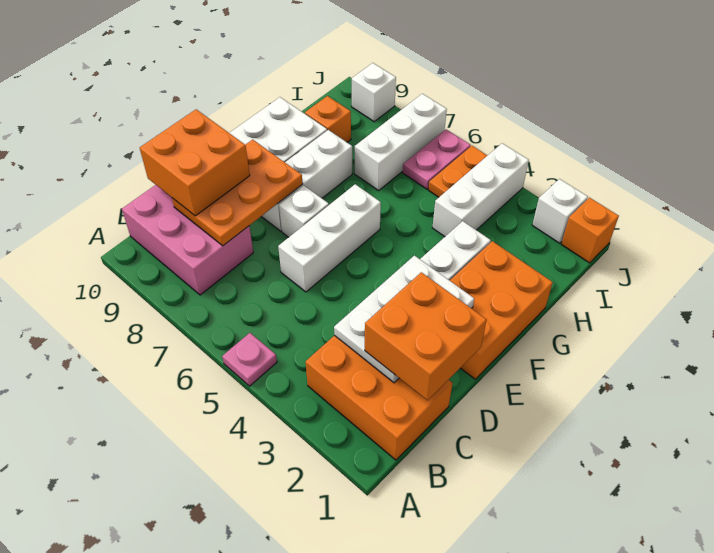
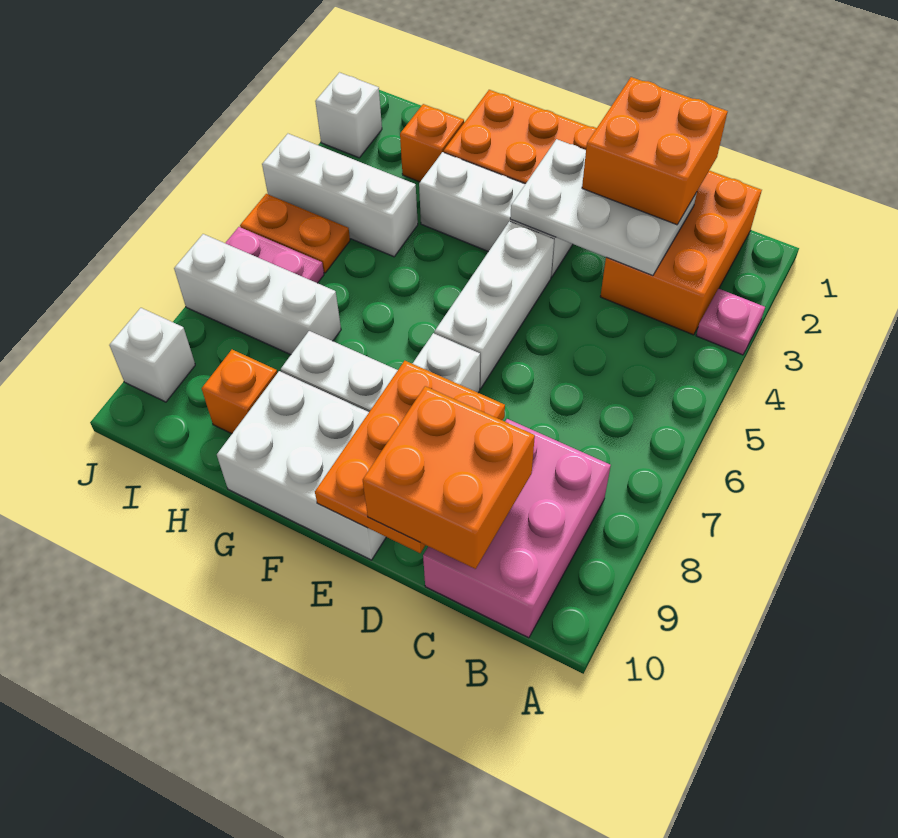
pink plate A5 level 1 -> pink plate A3 level 1
orange plate C8:E9 level 2 -> orange plate D8:E10 level 2
white brick D6:F6 level 1 -> white brick E4:E6 level 1
orange brick J1 level 1 -> orange brick H2 level 1

